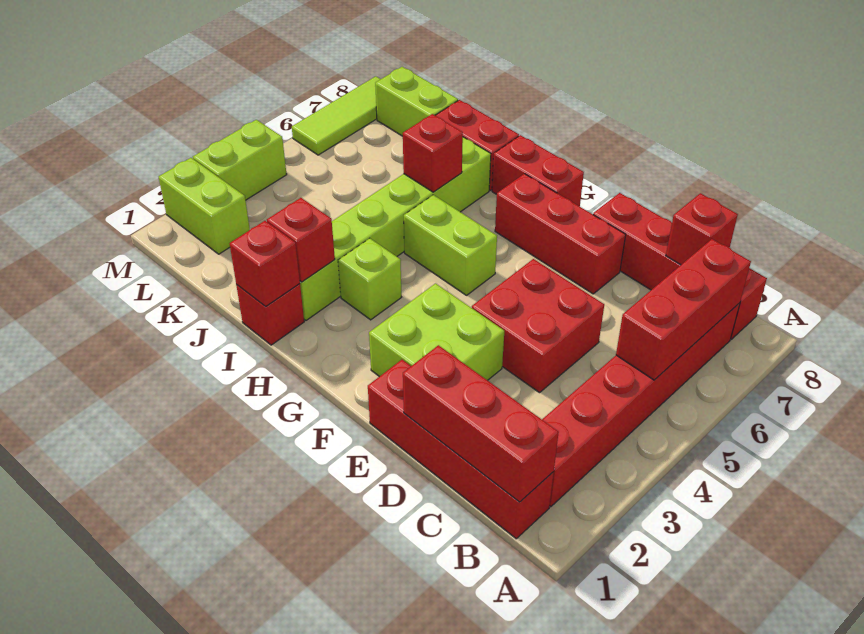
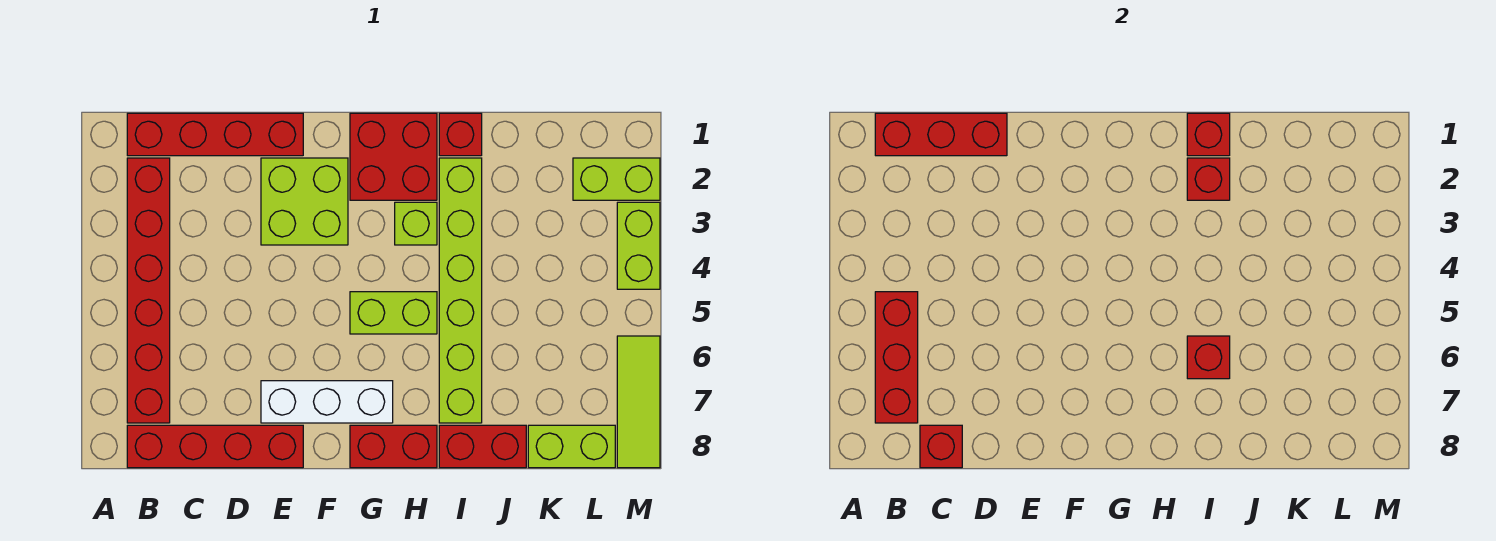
red brick D4:E5 level 1 -> red brick G1:H2 level 1
red brick E7:G7 level 1 -> white brick E7:G7 level 1

